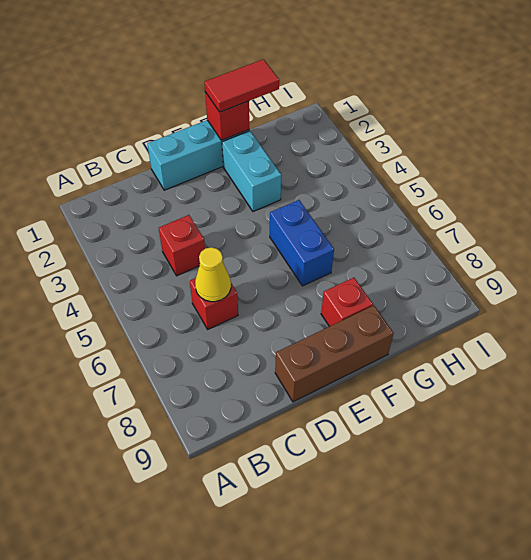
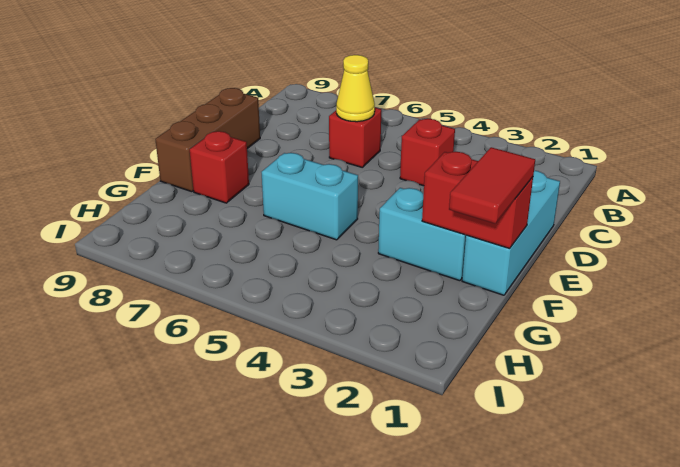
red brick F1 level 2 -> red brick F1:F2 level 2
blue brick F5:F6 level 1 -> cyan brick F5:F6 level 1

